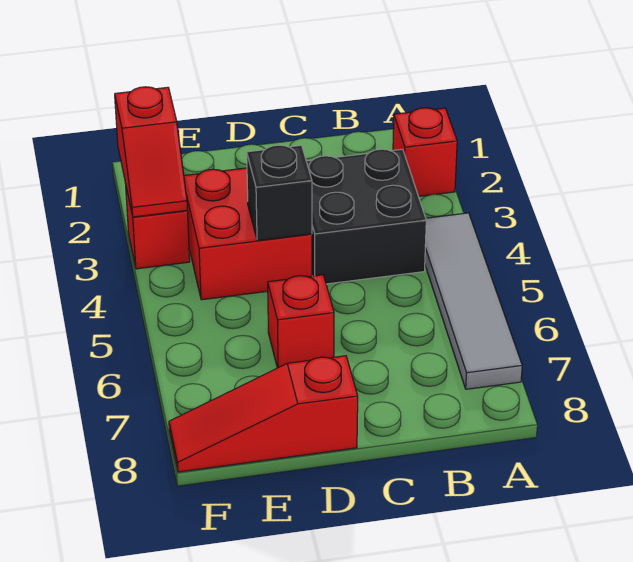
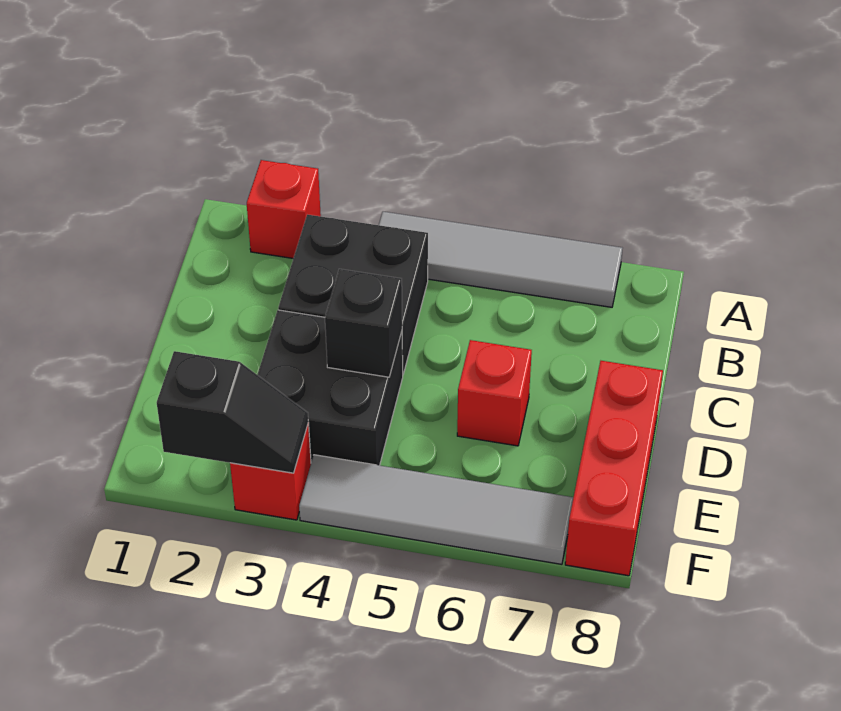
red brick D3:E4 level 1 -> black brick D3:E4 level 1
red slope D8:F8 level 1 top D -> red brick D8:F8 level 1
red slope F2:F3 level 2 top 2 -> black slope F2:F3 level 2 top 2
none -> grey tile F4:F7 level 1

